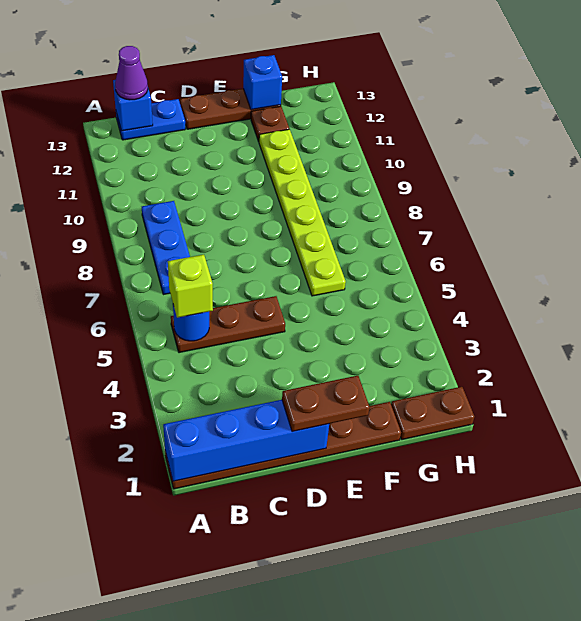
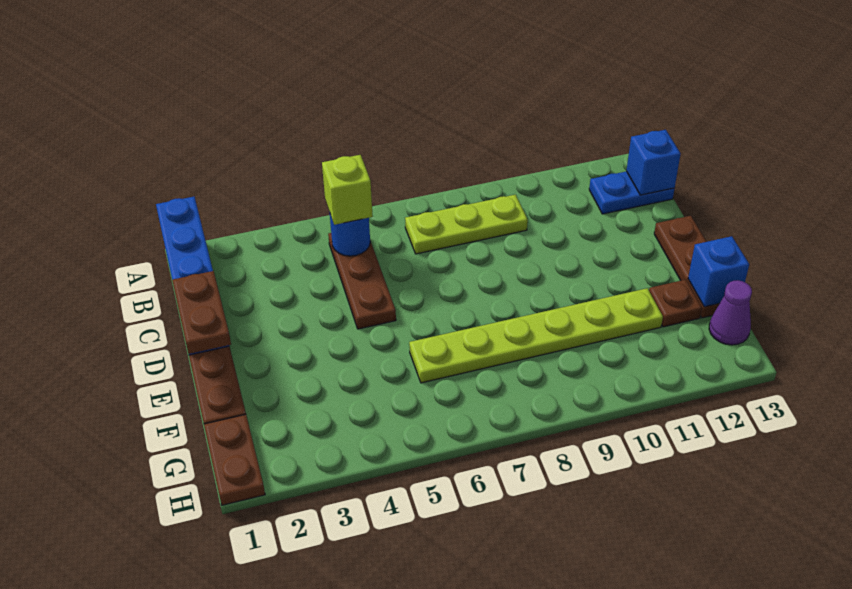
blue plate B7:B9 level 1 -> lime plate B7:B9 level 1
blue plate B13:C13 level 1 -> blue plate B12:B13 level 1
purple cone B13 level 3 -> purple cone G13 level 1

